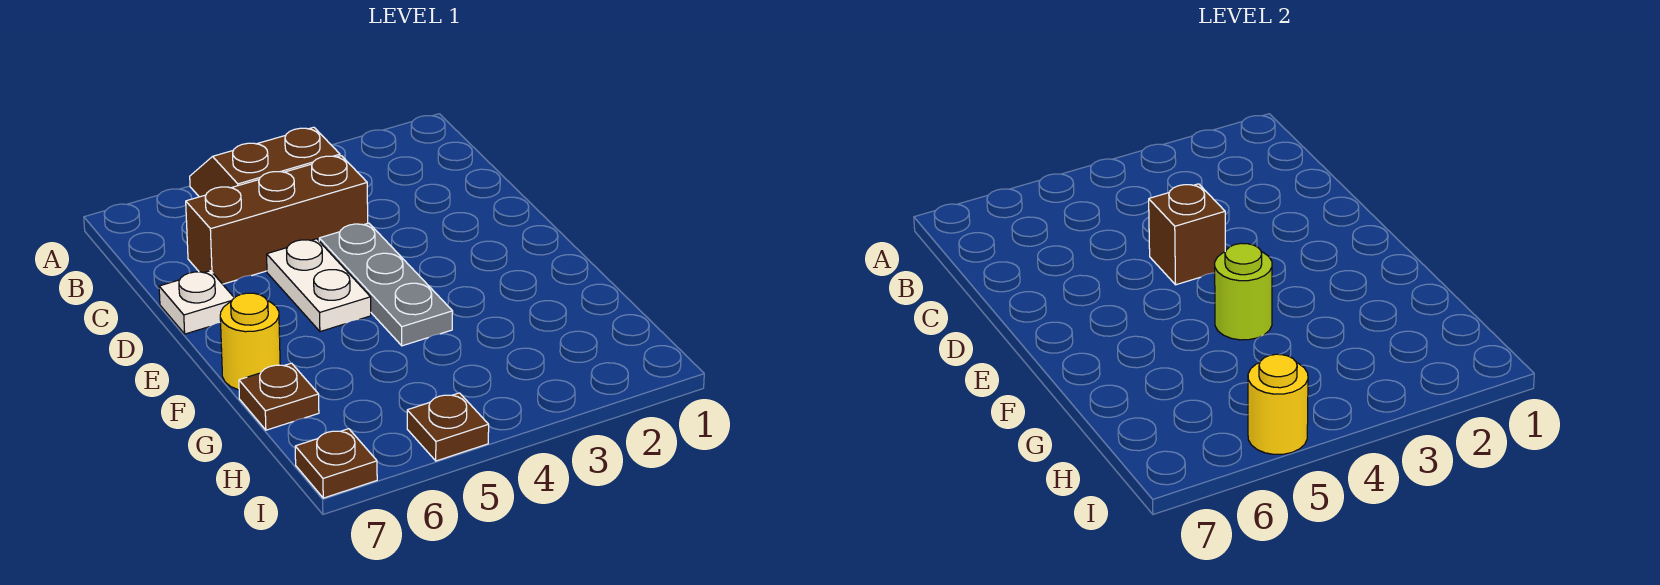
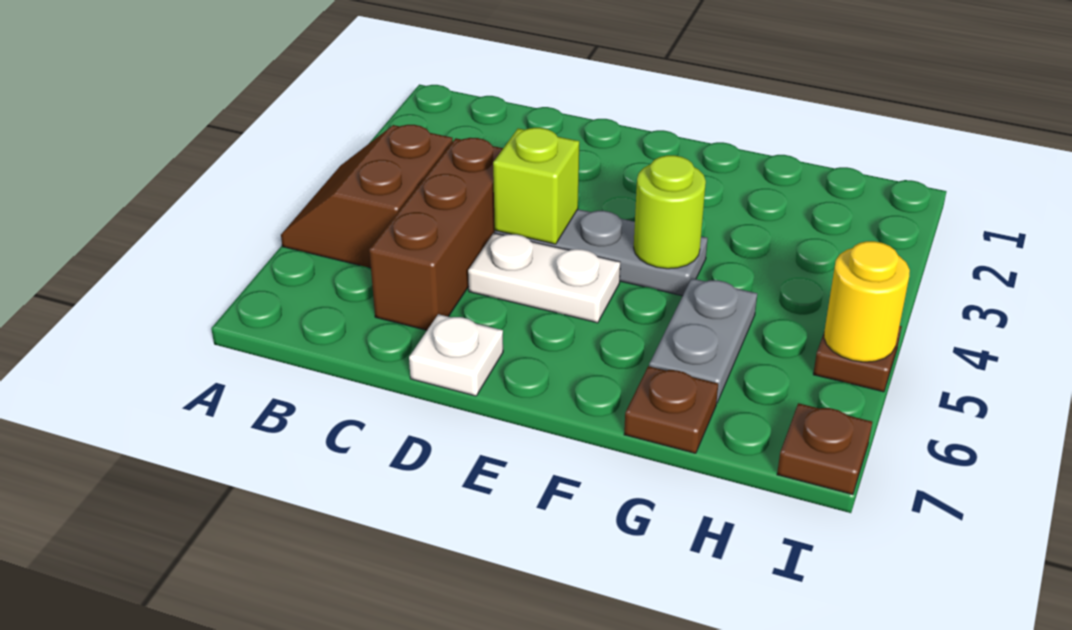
brown brick D4 level 2 -> lime brick D4 level 2
yellow round brick F7 level 1 -> none
none -> grey plate G5:G6 level 1

